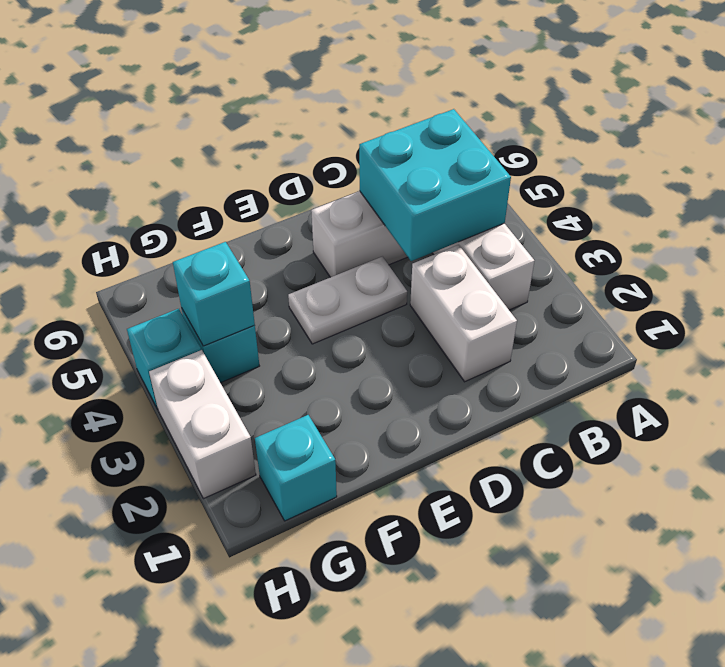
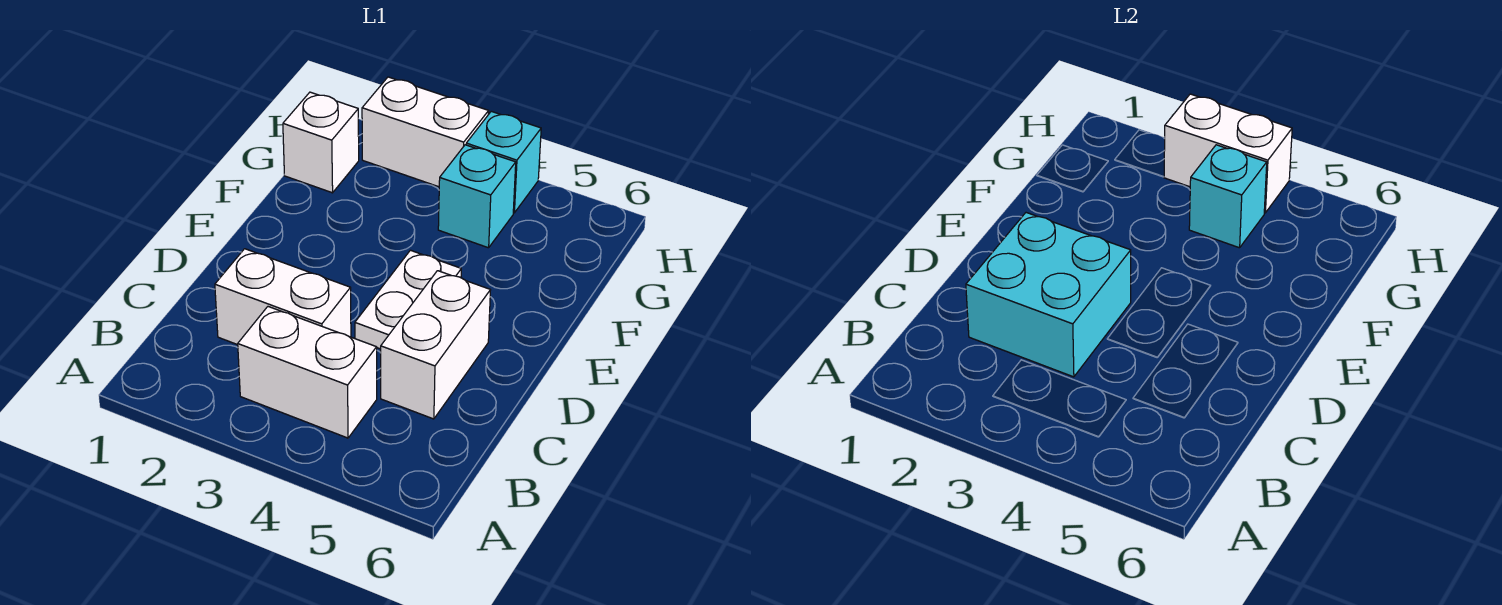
cyan brick B4:C5 level 2 -> cyan brick C2:D3 level 2
cyan brick G1 level 1 -> white brick G1 level 1
none -> white brick H3:H4 level 2

